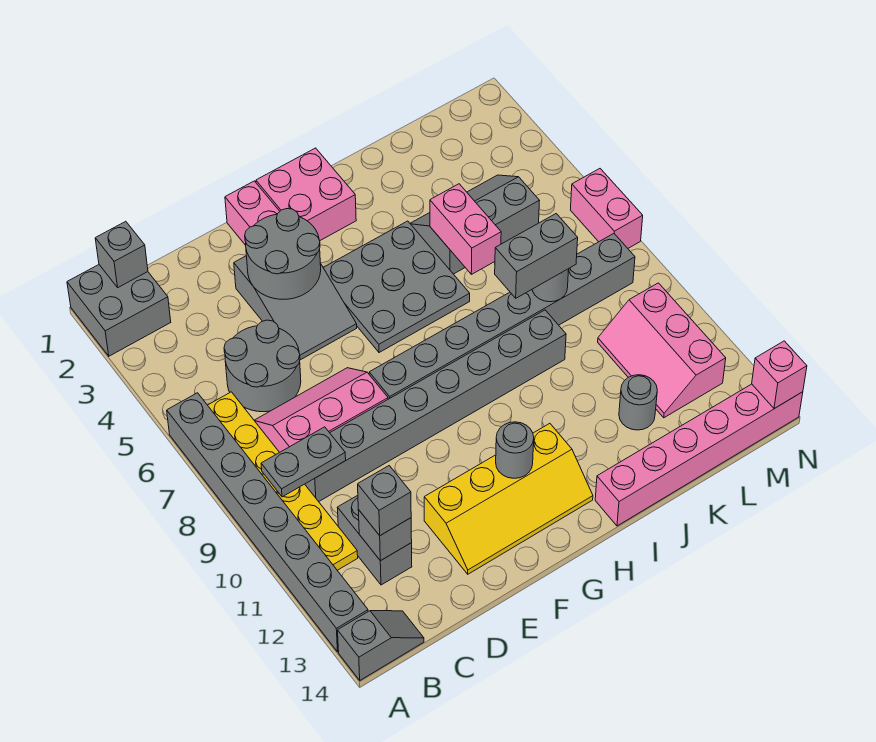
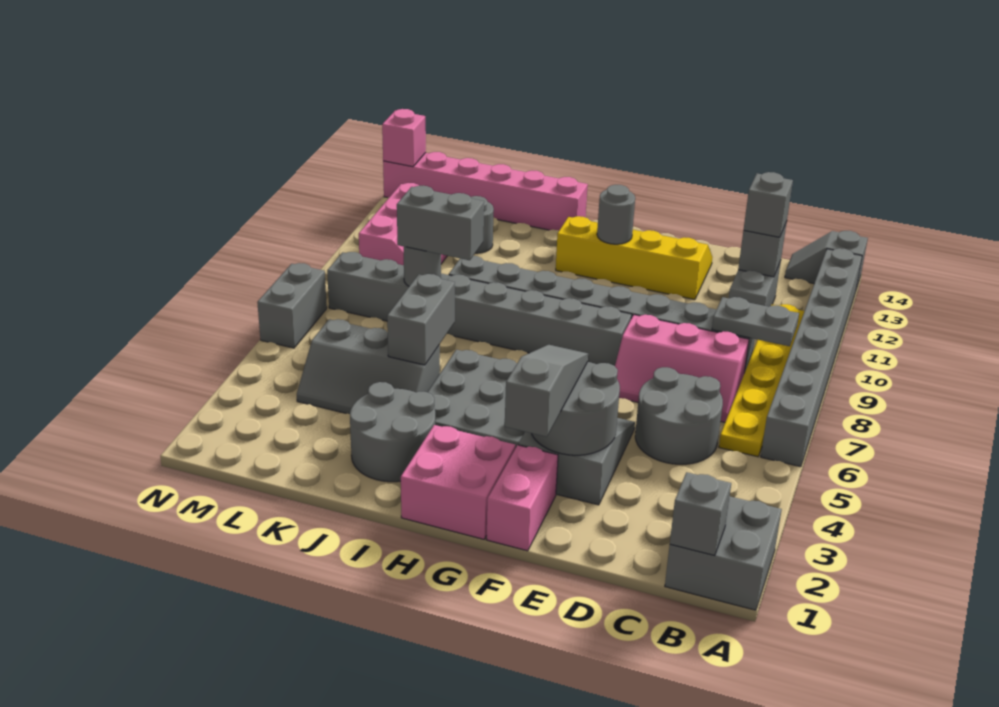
none -> grey slope F2:F4 level 3 top 2
none -> grey round brick I2:J3 level 1
pink brick J5:J6 level 2 -> grey brick J5:J6 level 2
pink brick N6:N7 level 1 -> grey brick N6:N7 level 1

